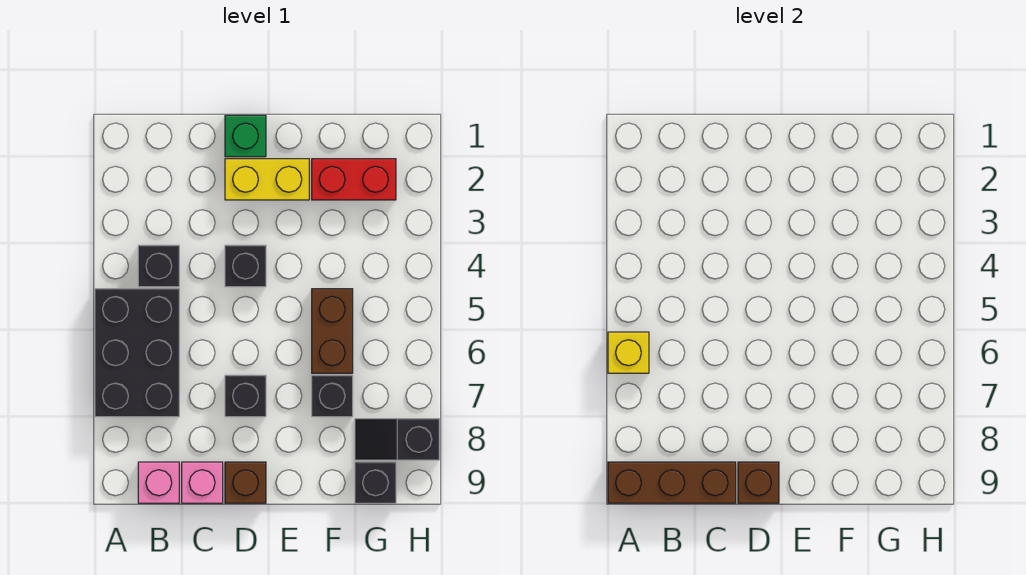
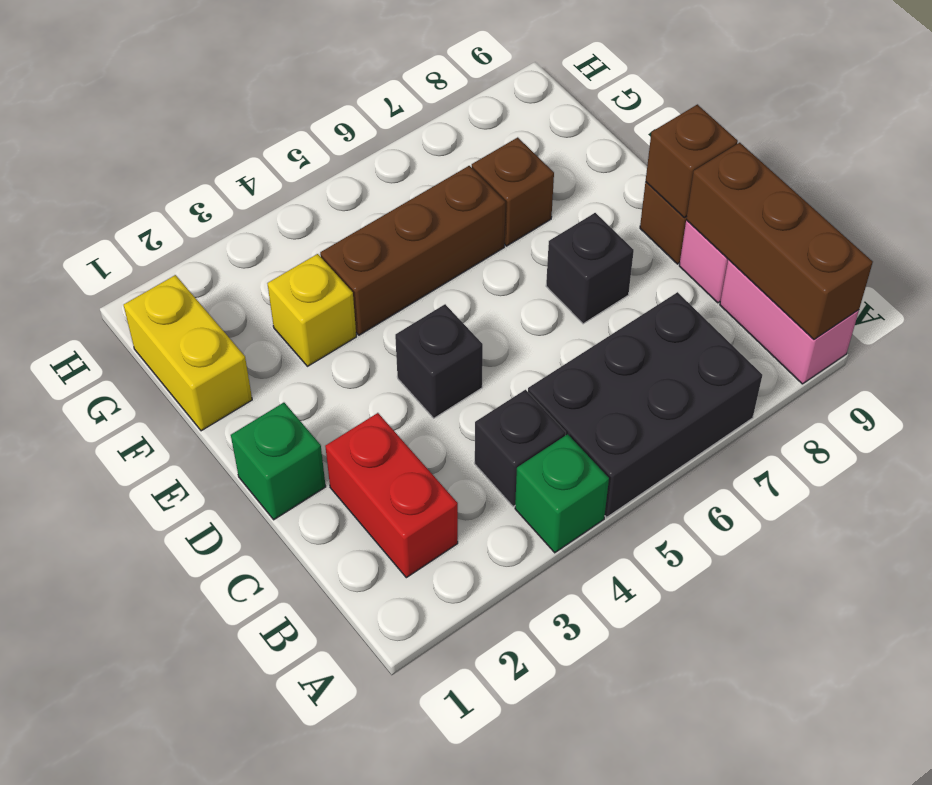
none -> green brick A4 level 1
yellow brick A6 level 2 -> yellow brick F3 level 1
pink brick B9 level 1 -> pink brick A9:B9 level 1
yellow brick D2:E2 level 1 -> yellow brick F1:G1 level 1
red brick F2:G2 level 1 -> red brick B2:C2 level 1
brown brick F5:F6 level 1 -> brown brick F4:F6 level 1
black brick F7 level 1 -> brown brick F7 level 1
black slope G8:H8 level 1 top H -> none
black brick G9 level 1 -> none

